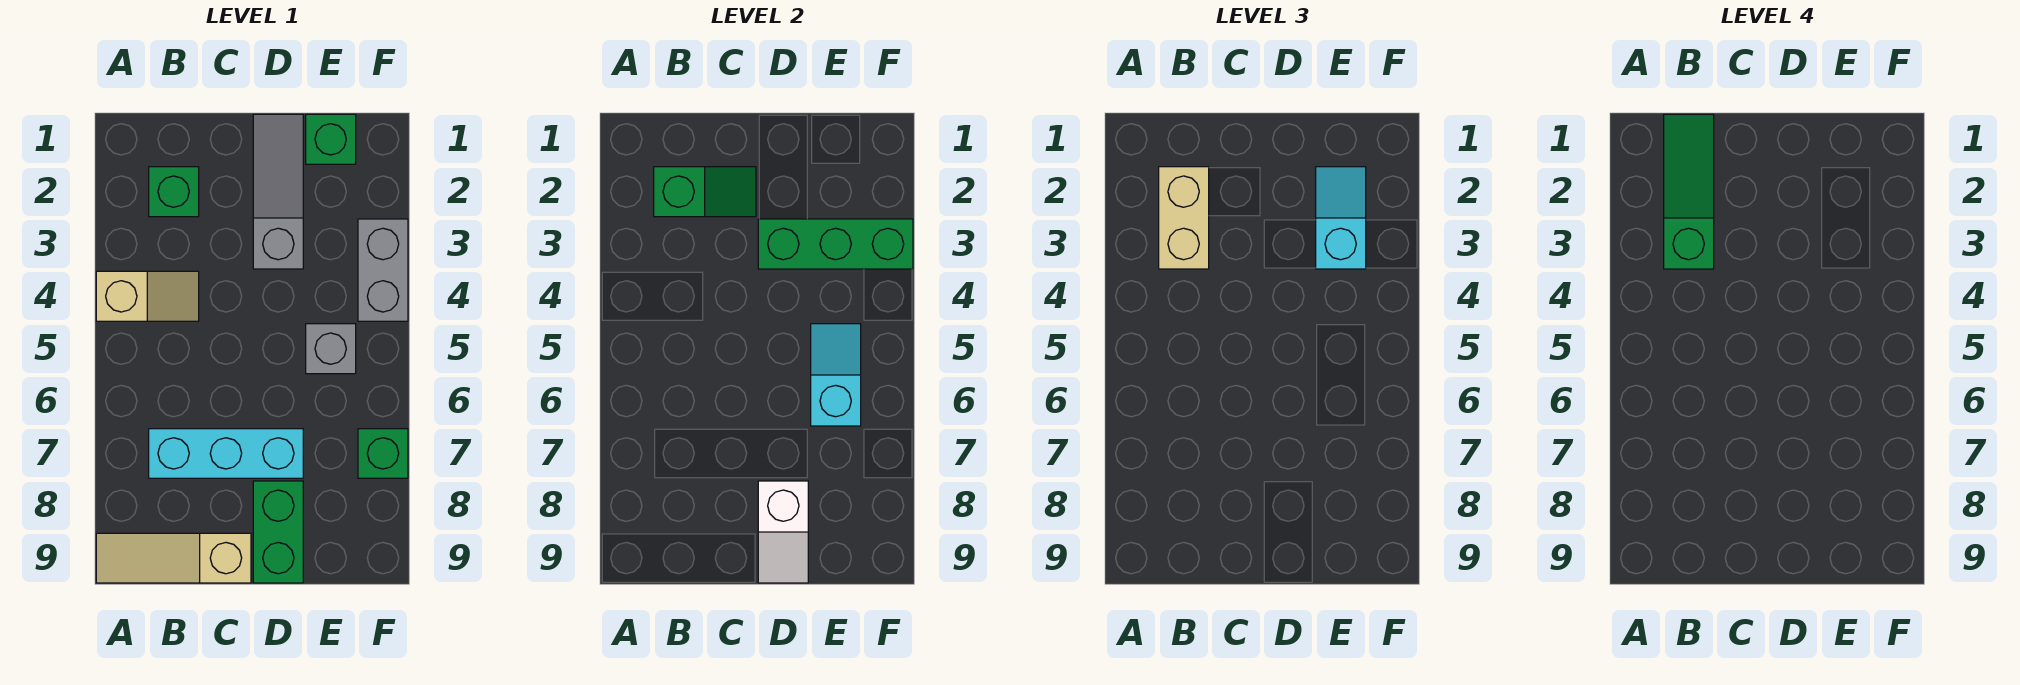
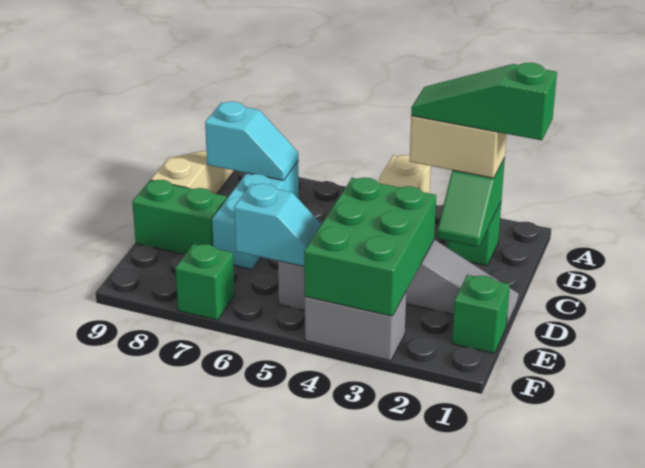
green slope B1:B3 level 4 top 3 -> green slope B1:B3 level 4 top 1
green brick D3:F3 level 2 -> green brick D3:F4 level 2
white slope D8:D9 level 2 top 8 -> none
cyan slope E2:E3 level 3 top 3 -> cyan slope B7:B8 level 2 top 8

